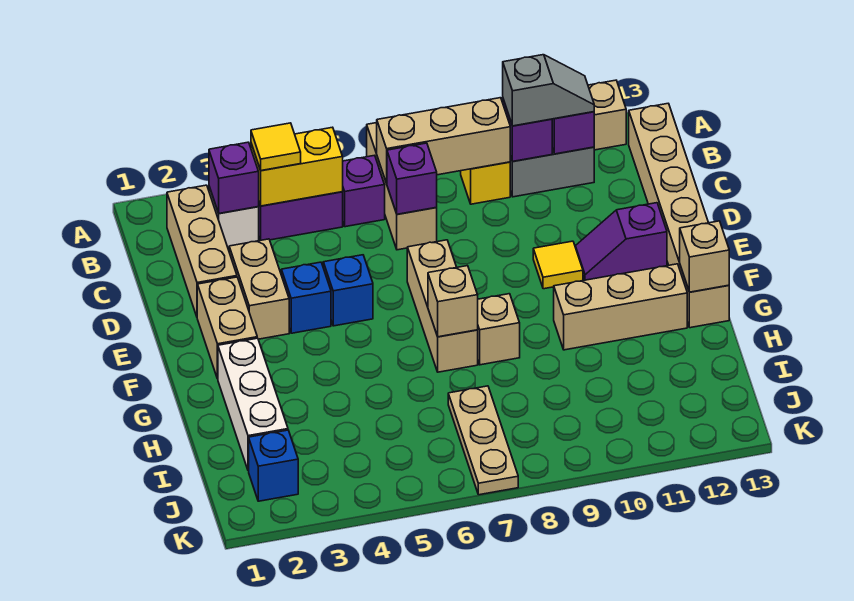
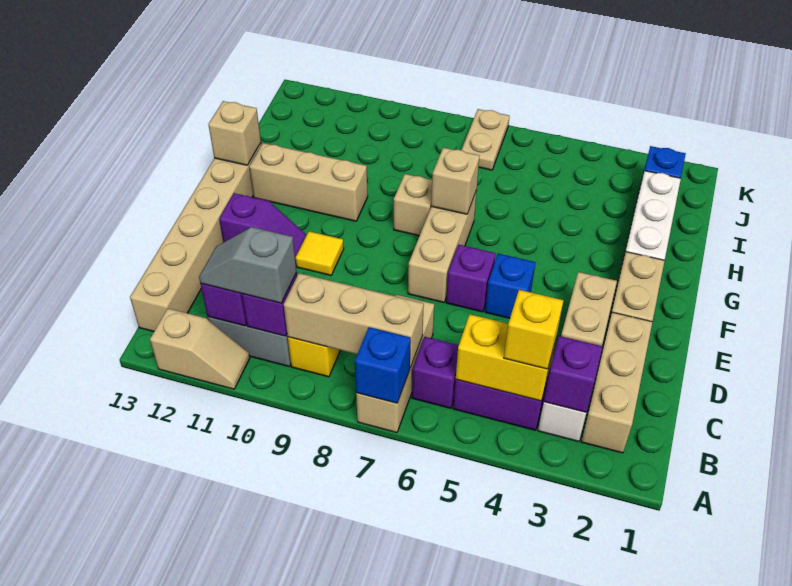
yellow tile B4 level 3 -> yellow brick B4 level 3
purple brick C7 level 2 -> purple brick E6 level 1
blue brick E4 level 1 -> blue brick A7 level 2
tan plate I7:K7 level 1 -> tan plate J7:K7 level 1

